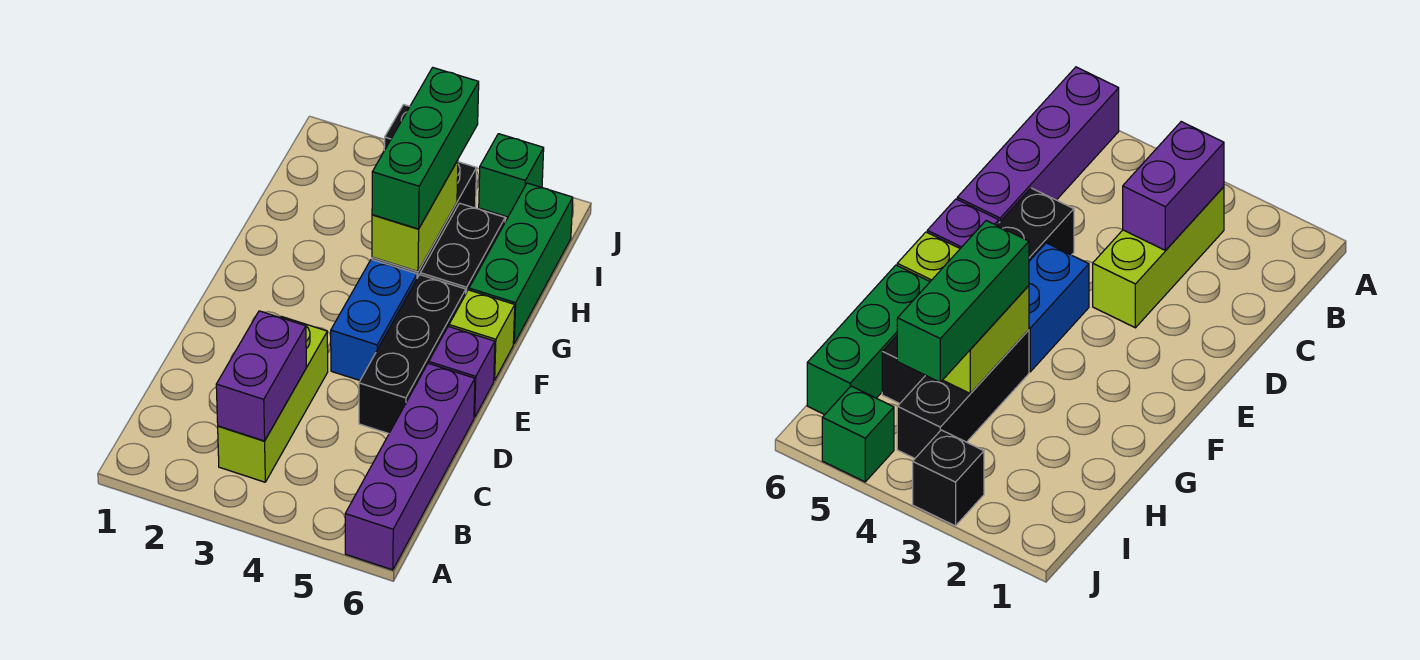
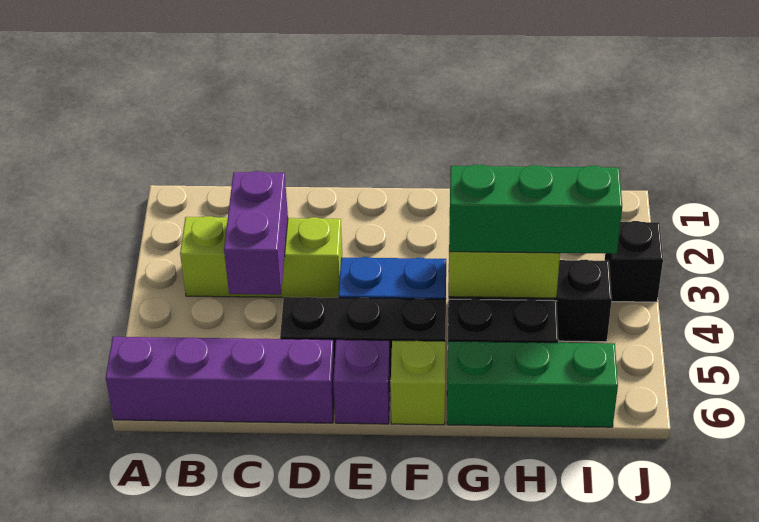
purple brick B3:C3 level 2 -> purple brick C3:C4 level 2
green brick J5 level 1 -> none

